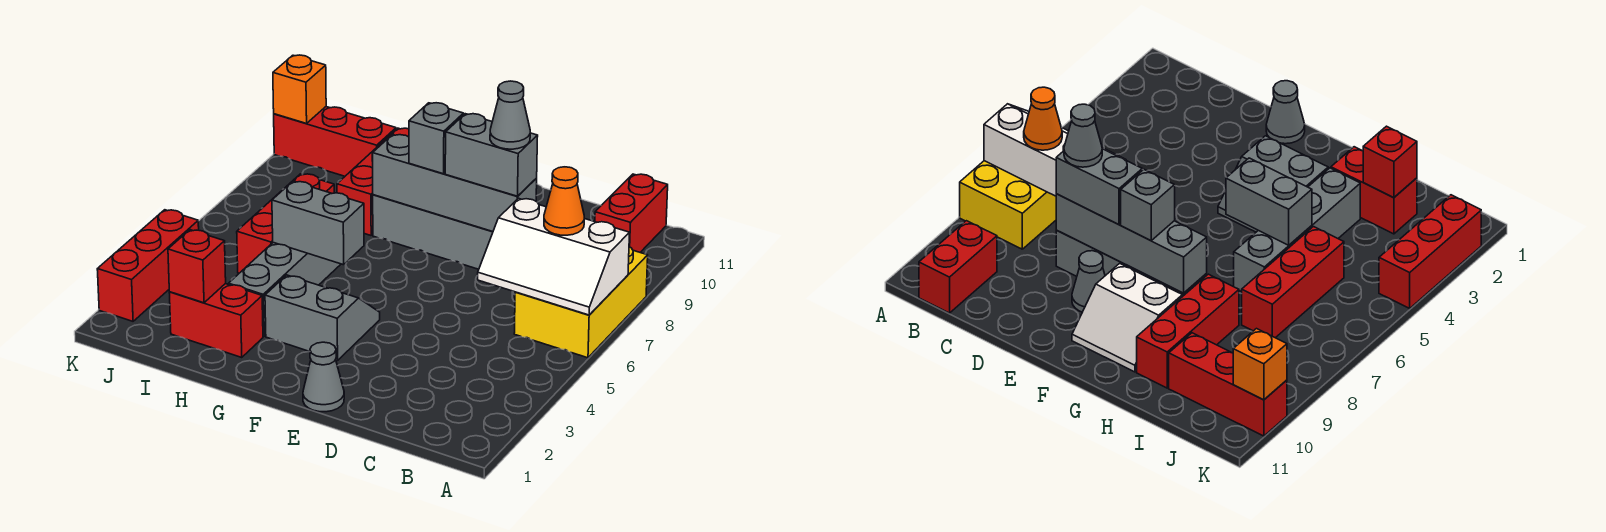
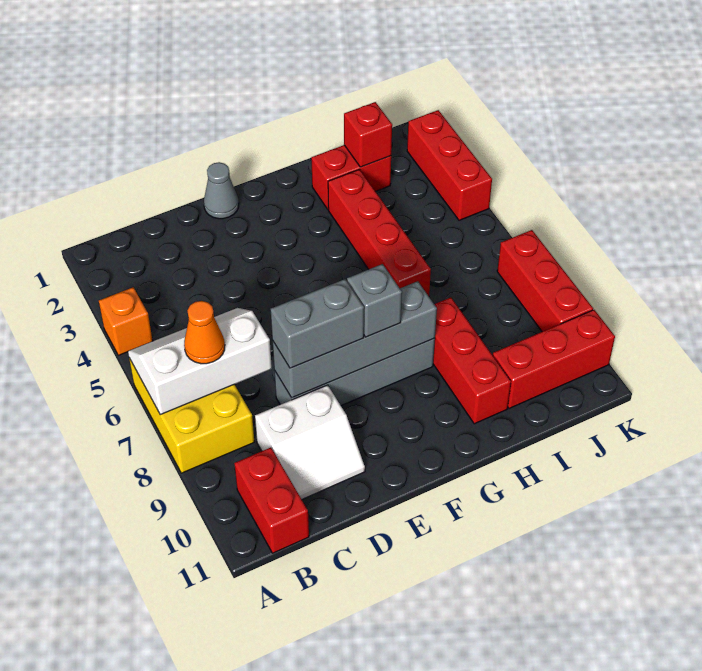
grey cone D8 level 4 -> none
grey cone E9 level 1 -> none
grey slope F3:G4 level 1 top 3 -> none
white slope F9:G10 level 1 top 9 -> white slope C9:D10 level 1 top 9
grey brick G5:H5 level 2 -> none
grey brick H3:H6 level 1 -> red brick H3:H6 level 1
red brick I5:I7 level 1 -> red brick K7:K9 level 1
orange brick K10 level 2 -> orange brick A4 level 1

